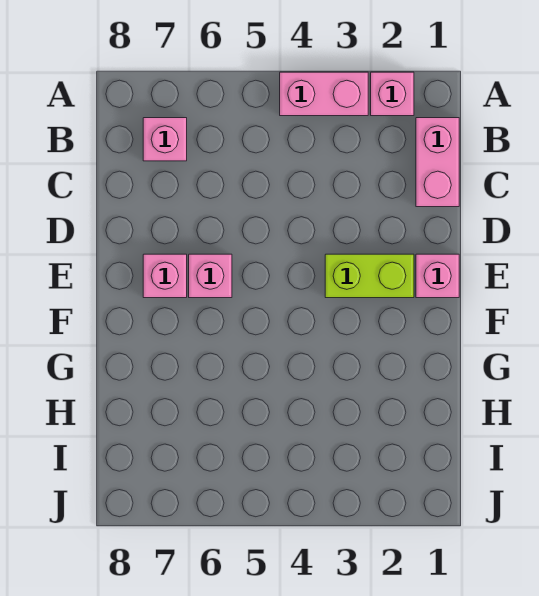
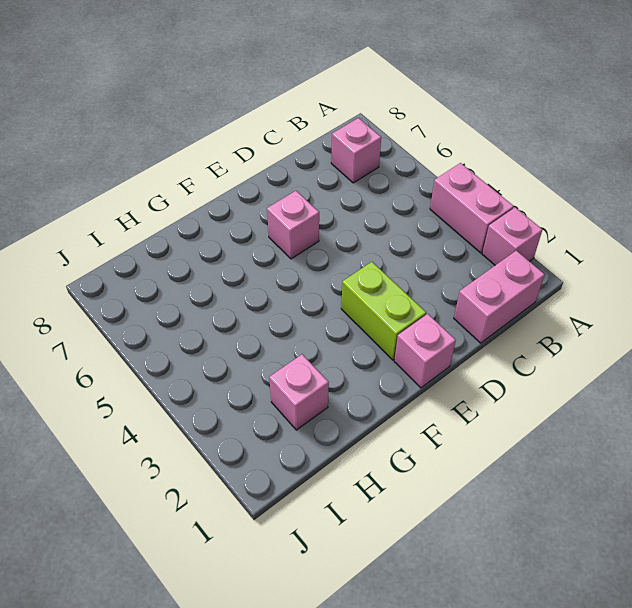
pink brick E7 level 1 -> pink brick H2 level 1

